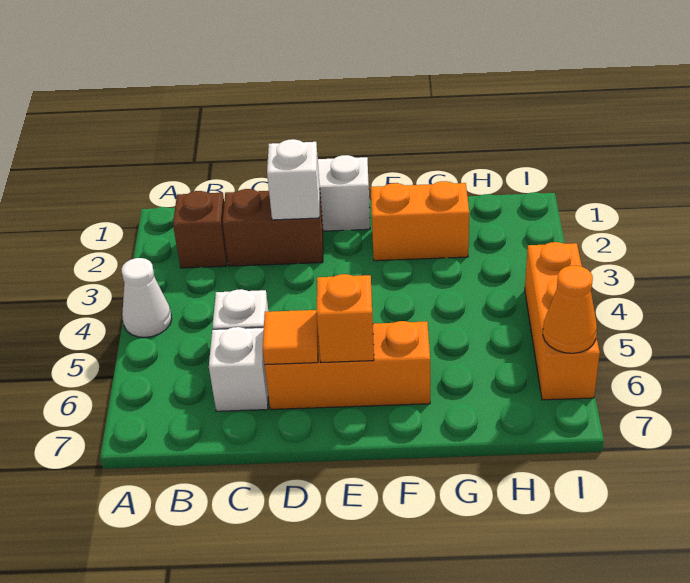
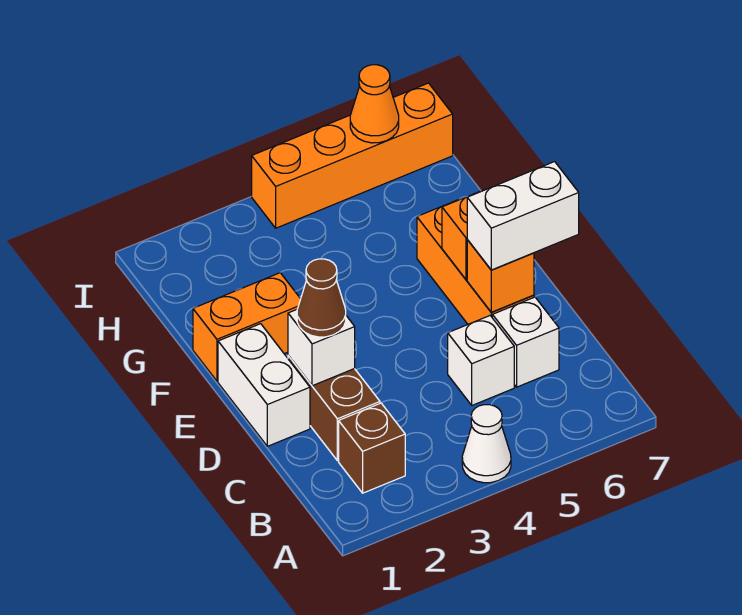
none -> brown cone D2 level 3
orange tile D6 level 2 -> orange brick D6 level 2
none -> white brick D6:D7 level 3
orange brick F2:G2 level 1 -> orange brick F1:F2 level 1
orange brick I4:I6 level 1 -> orange brick I4:I7 level 1

